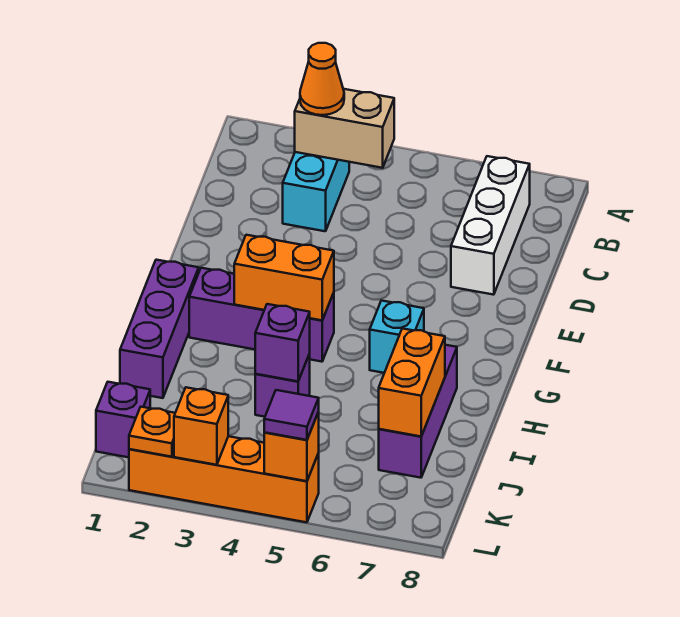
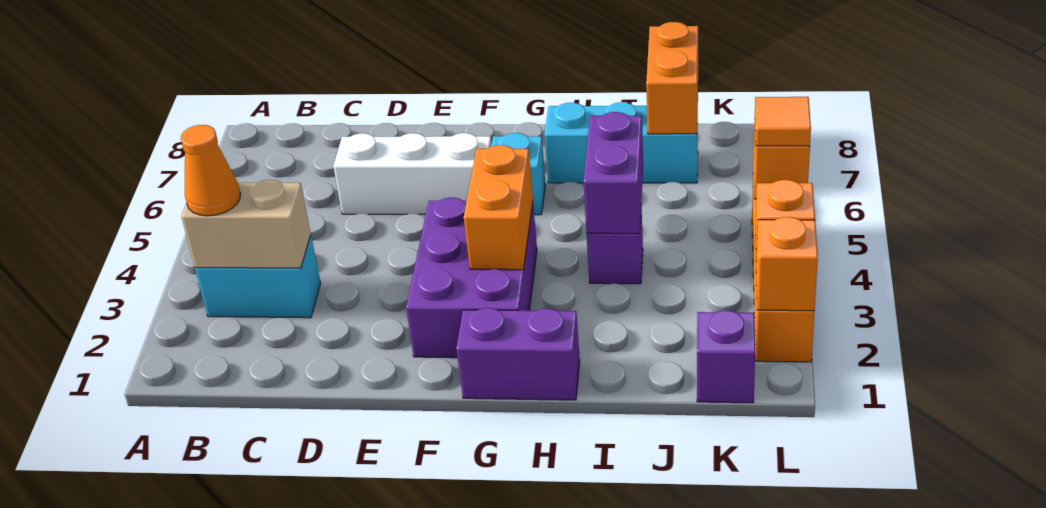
tan brick B3:B4 level 2 -> tan brick B3:C3 level 2
white brick B7:D7 level 1 -> white brick D6:F6 level 1
purple brick G1:I1 level 1 -> purple brick G1:H1 level 1
purple brick G2:G4 level 1 -> purple brick F2:G4 level 1
purple brick H7:J7 level 1 -> cyan brick H7:J7 level 1
purple brick I4 level 2 -> purple brick I4:I5 level 2
orange brick I7:J7 level 2 -> orange brick J7:J8 level 2
orange plate L2 level 2 -> orange brick L2 level 2
purple tile L5 level 3 -> orange tile L5 level 3

